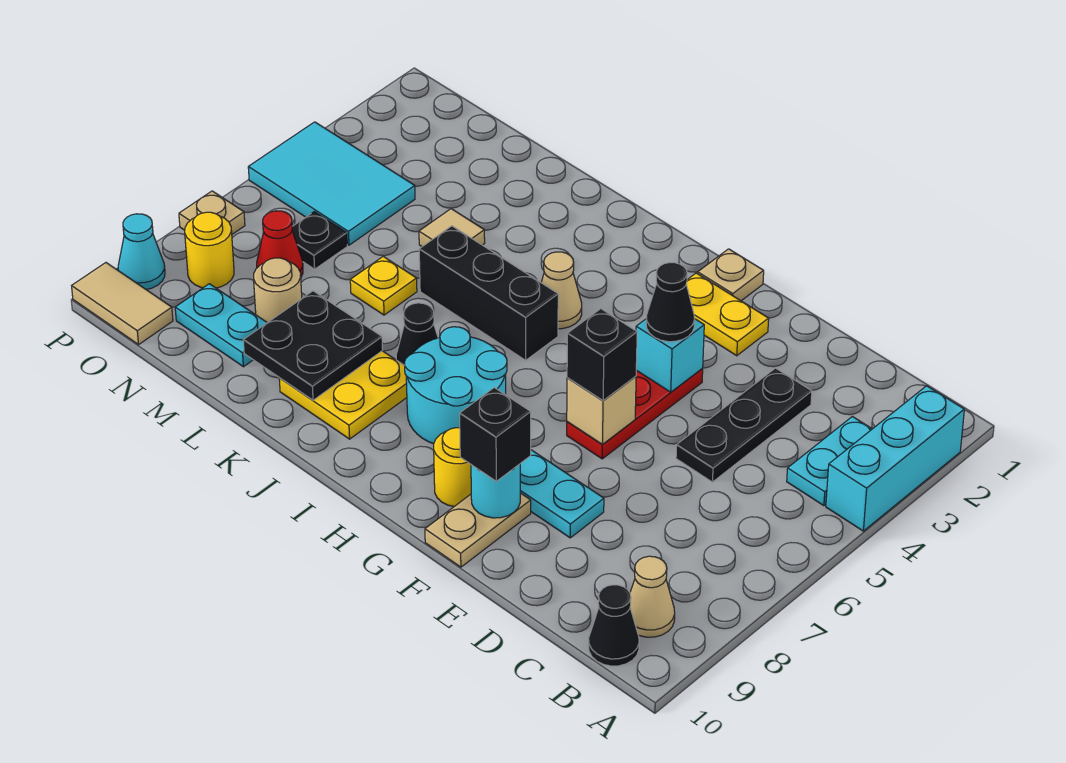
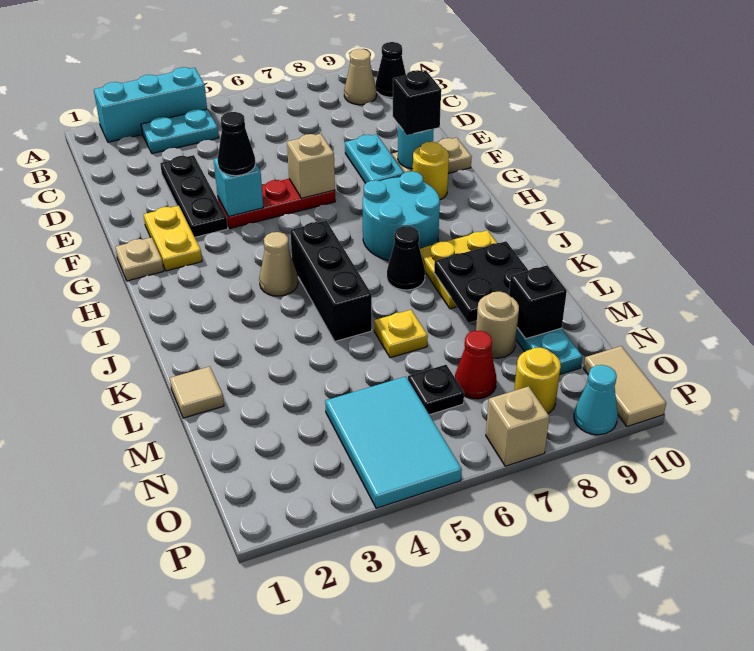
black plate D3:D5 level 1 -> black plate D3:F3 level 1
black brick F6 level 3 -> black brick M9 level 2
tan tile L4 level 1 -> tan tile L1 level 1
tan plate P7 level 1 -> tan brick P7 level 1

